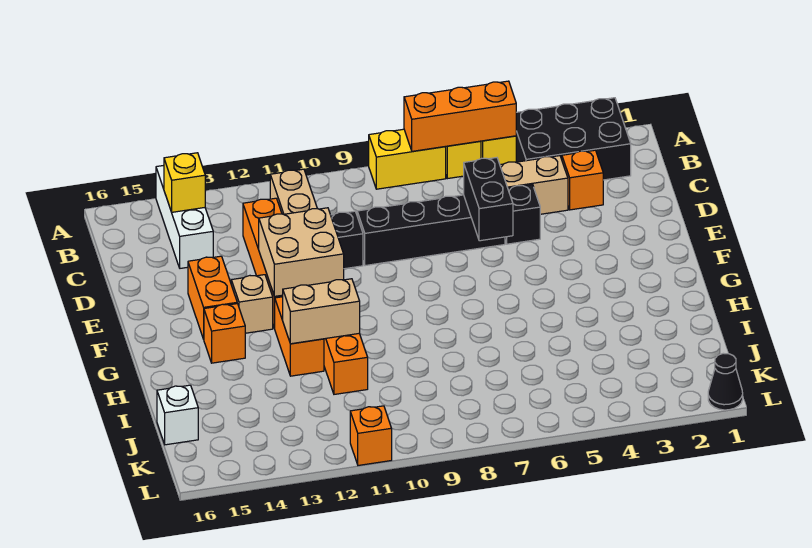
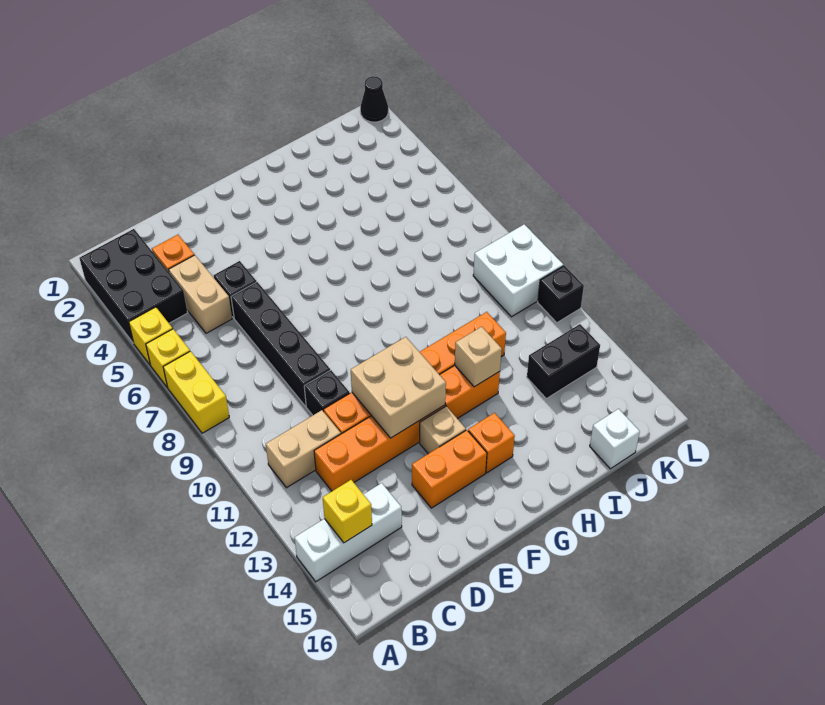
orange brick A5:A7 level 2 -> none
black brick D6:E6 level 2 -> black brick J13:K13 level 1
tan brick H11:H12 level 2 -> tan brick H12 level 2
none -> white brick K9:L10 level 1
orange brick L11 level 1 -> black brick L11 level 1

